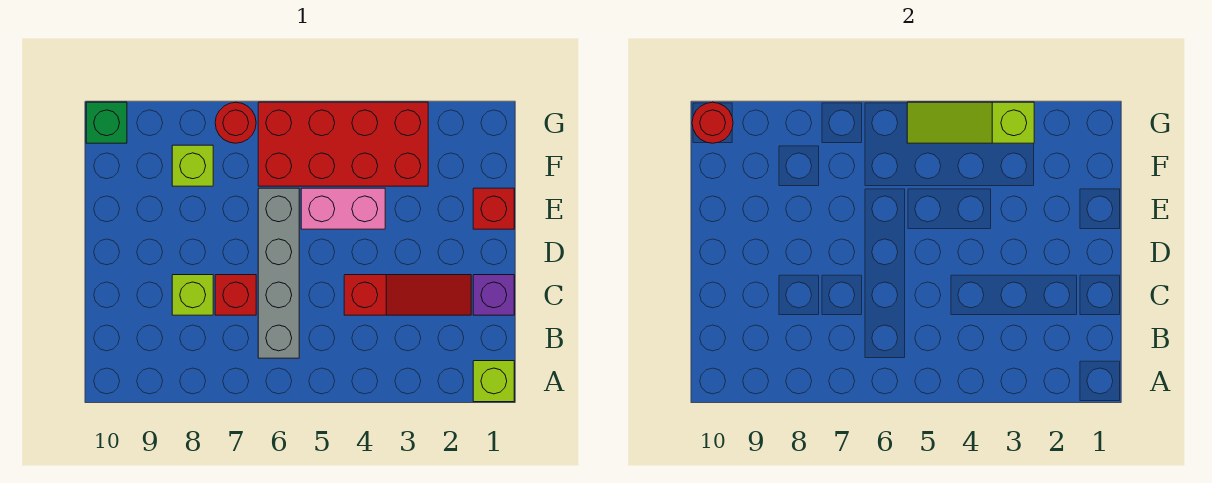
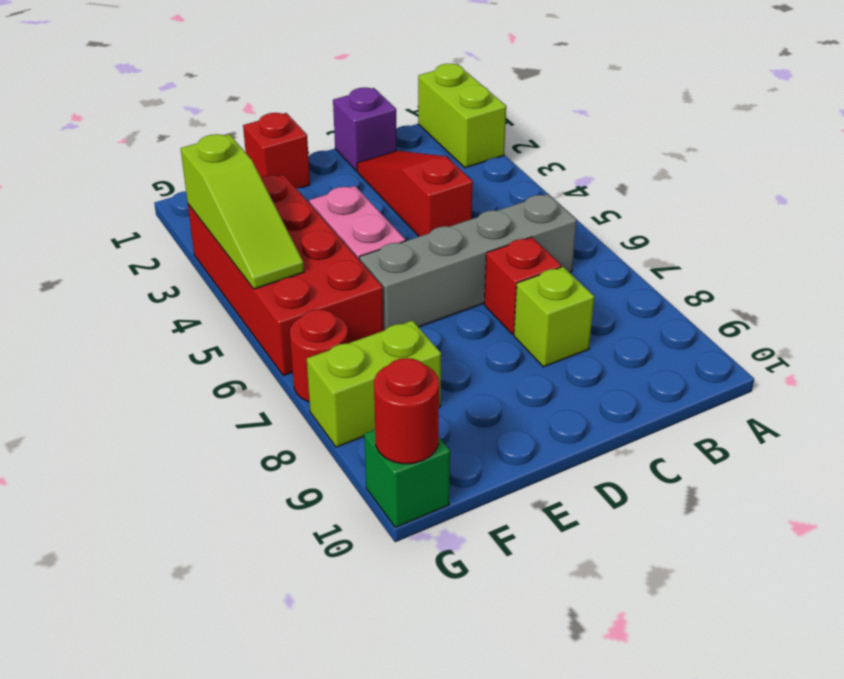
lime brick A1 level 1 -> lime brick A1:A2 level 1
lime brick F8 level 1 -> lime brick F8:G8 level 1

